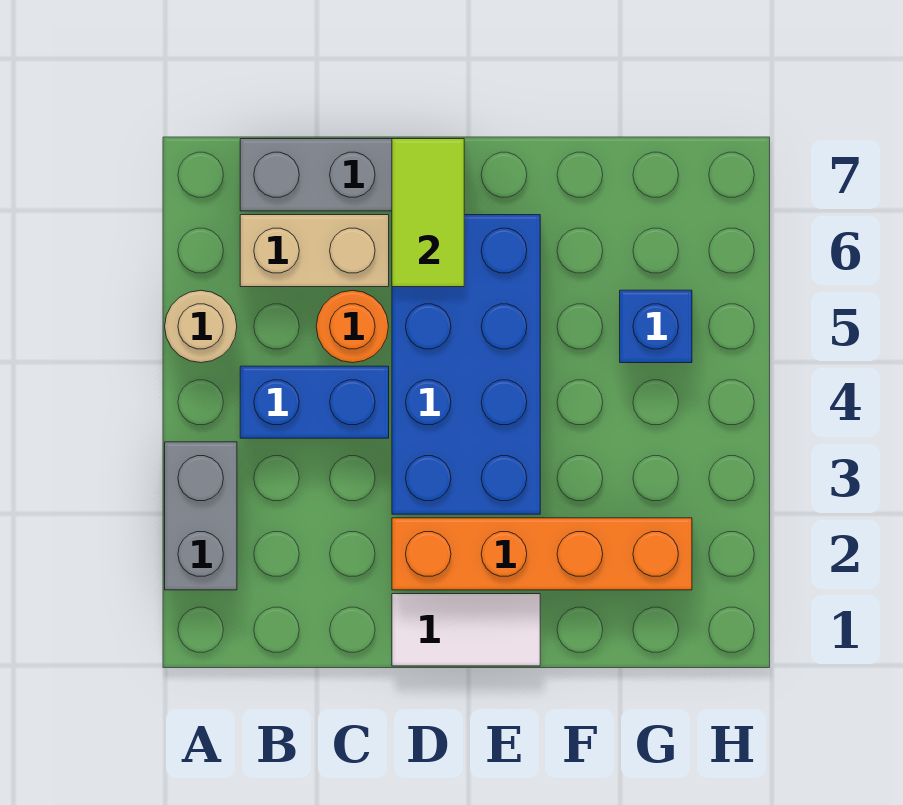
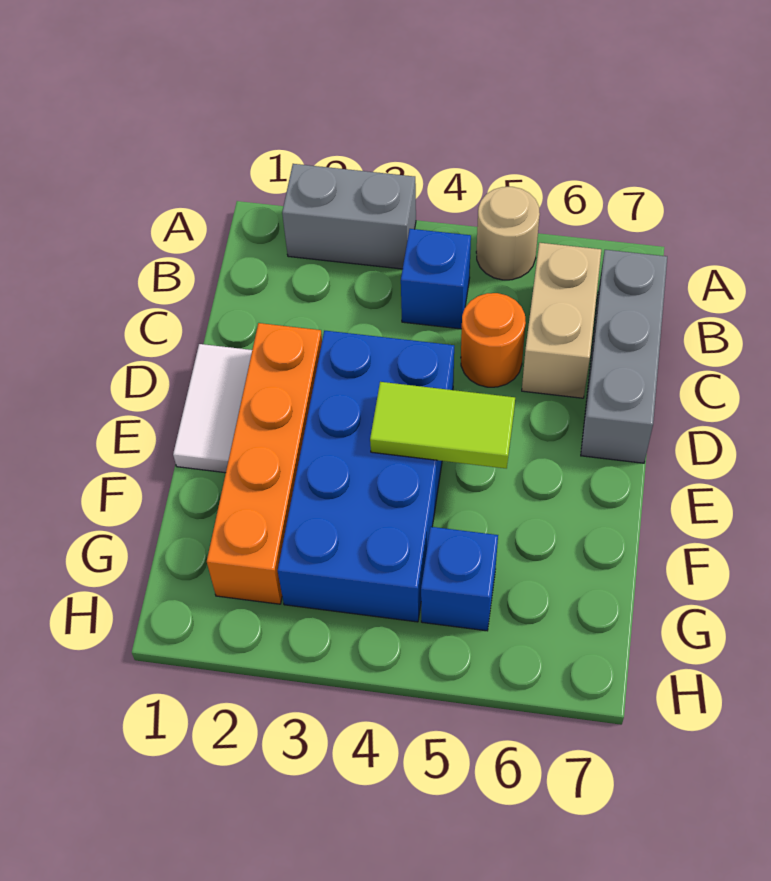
blue brick B4:C4 level 1 -> blue brick B4 level 1
blue brick D3:E6 level 1 -> blue brick D3:G4 level 1
lime tile D6:D7 level 2 -> lime tile E4:E5 level 2

